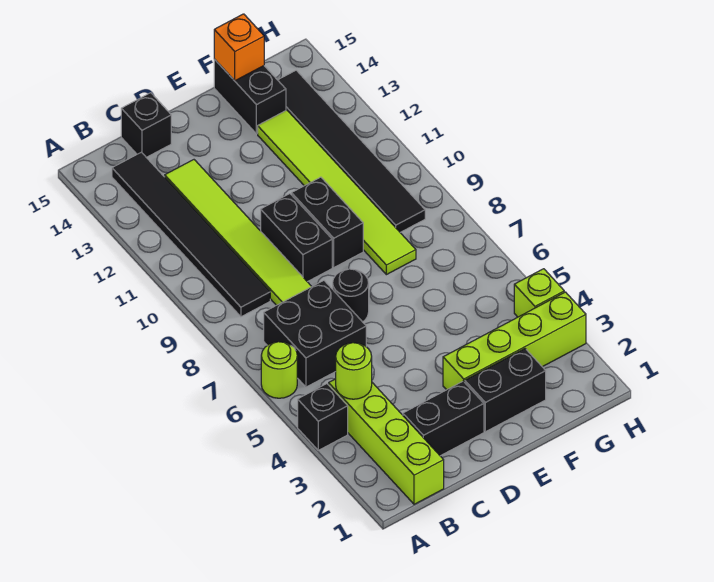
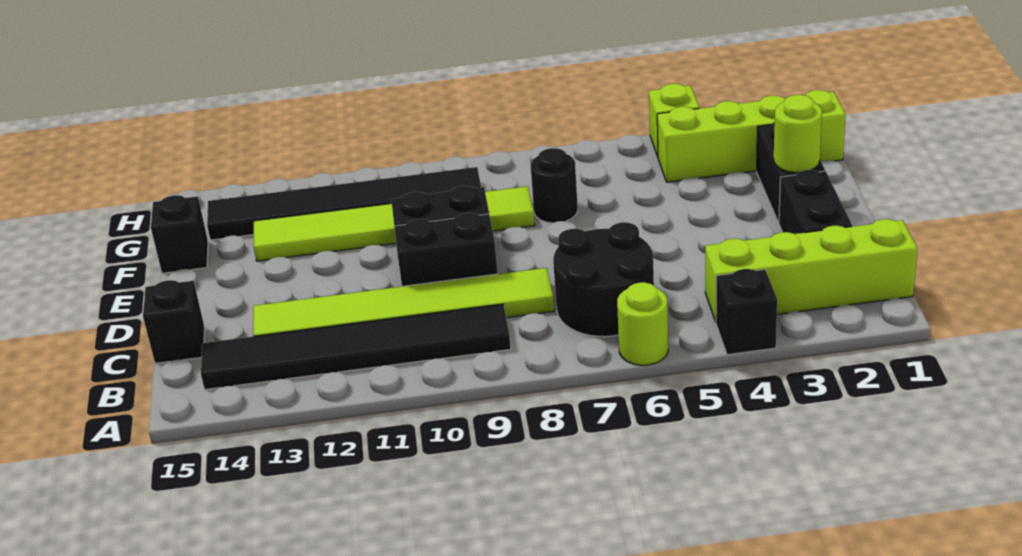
lime round brick B4 level 2 -> lime round brick E2 level 2
black brick B6:C7 level 1 -> black round brick B6:C7 level 1
black round brick D7 level 1 -> black round brick F7 level 1
lime brick E3:H3 level 1 -> lime brick G1:G4 level 1
black brick F14:F15 level 1 -> black brick F15 level 1
orange brick F15 level 2 -> none

